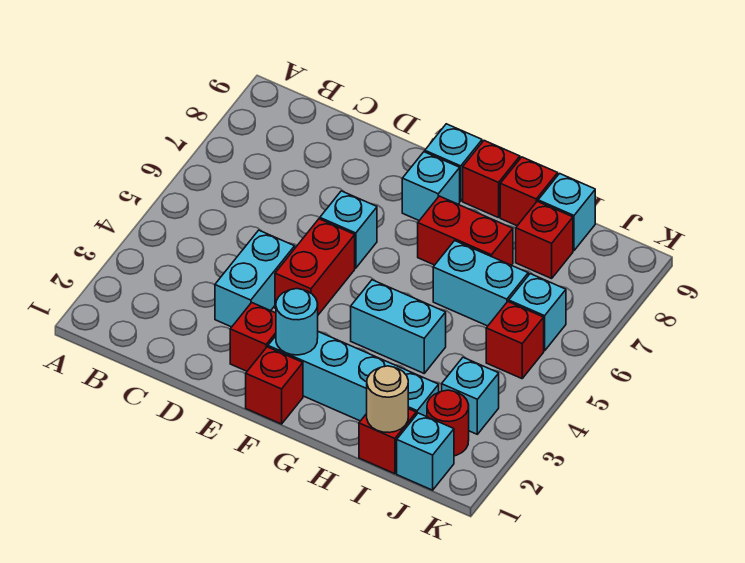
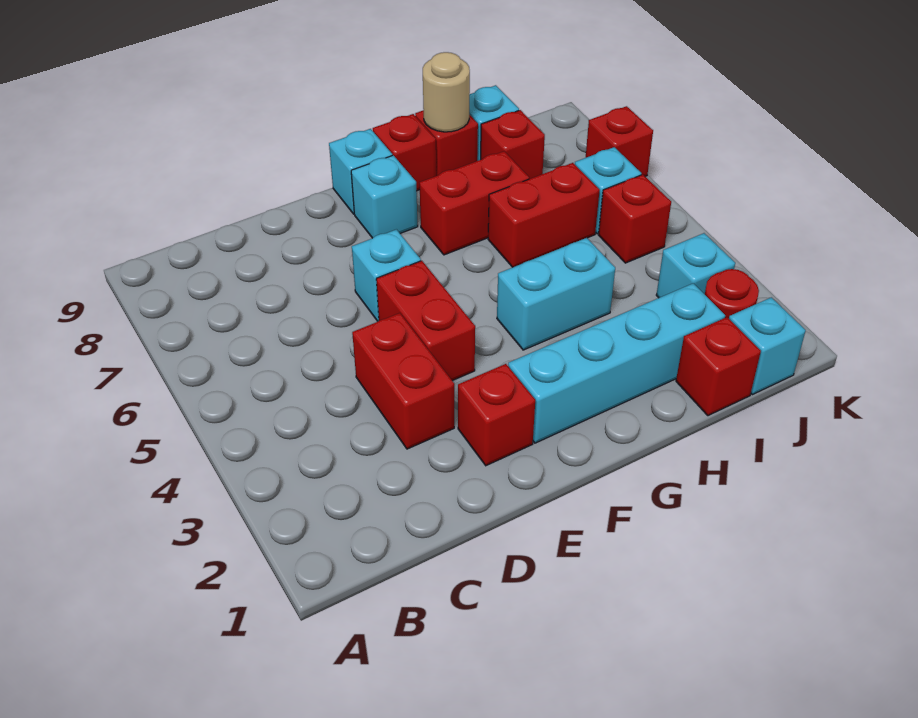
cyan brick D3:D4 level 1 -> red brick D3:D4 level 1
red brick F1 level 1 -> red brick K7 level 1
cyan round brick F2 level 2 -> none
cyan brick H6:I6 level 1 -> red brick H6:I6 level 1
tan round brick I1 level 2 -> tan round brick H9 level 2

